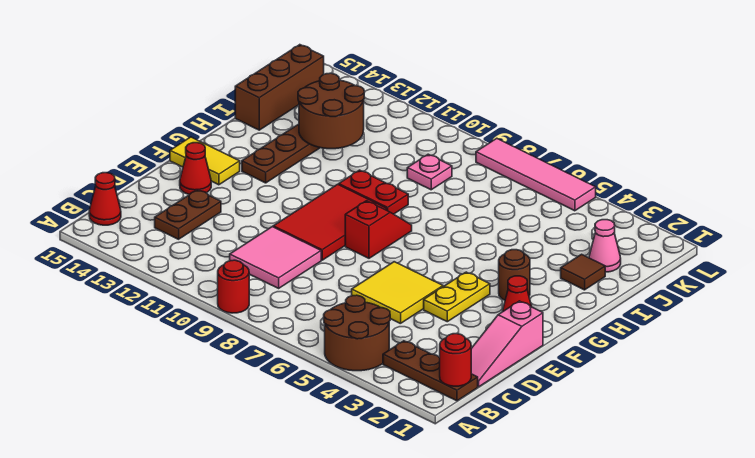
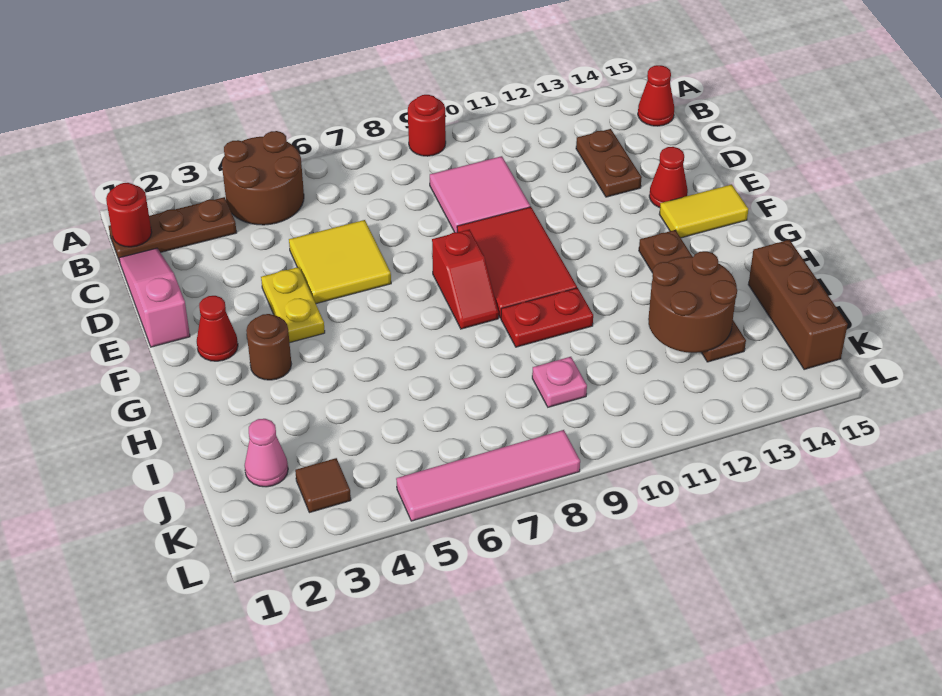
brown tile I2 level 1 -> brown tile K3 level 1

